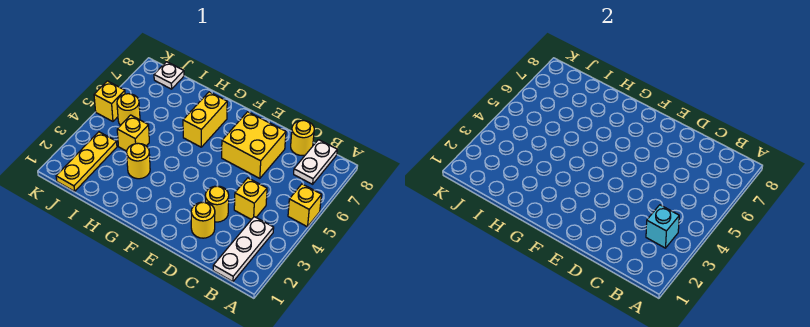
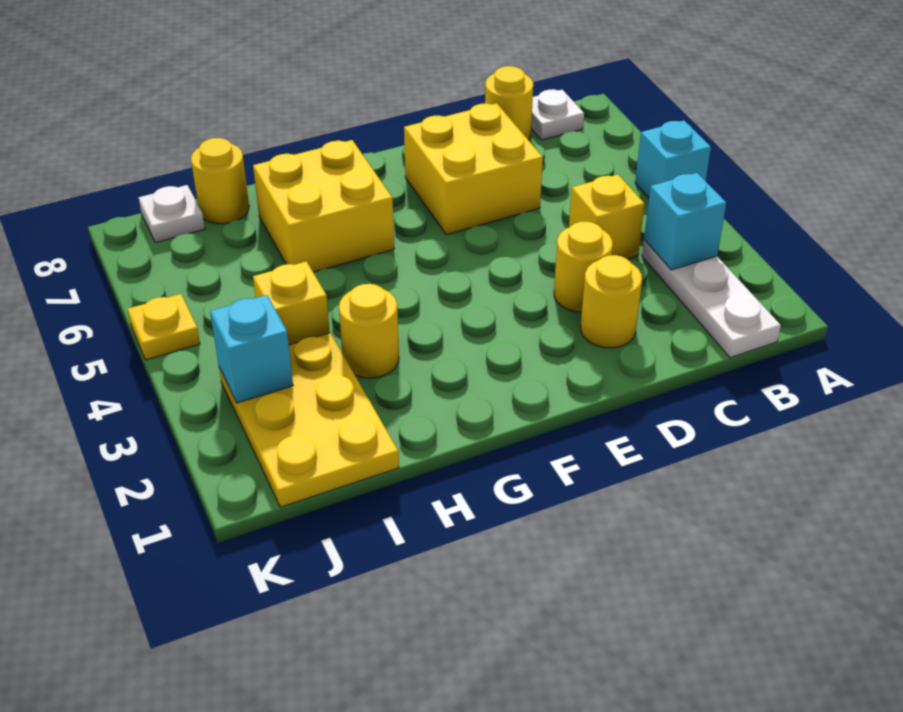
yellow brick A5 level 1 -> cyan brick A5 level 1
white plate B7:B8 level 1 -> white plate B8 level 1
yellow brick G6:G7 level 1 -> yellow brick G6:H7 level 1
yellow plate J1:J3 level 1 -> yellow plate I1:J3 level 1
none -> cyan brick J3 level 2
yellow round brick J5 level 1 -> yellow round brick I8 level 1
yellow brick K5 level 1 -> yellow plate K5 level 1

